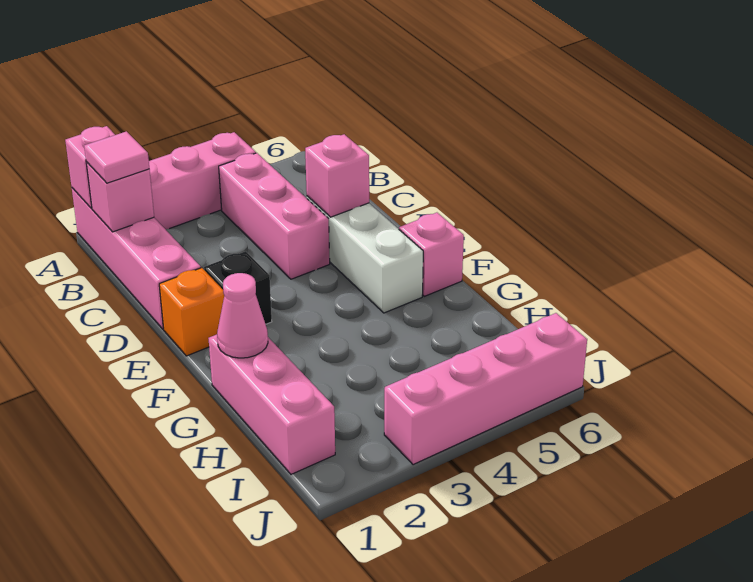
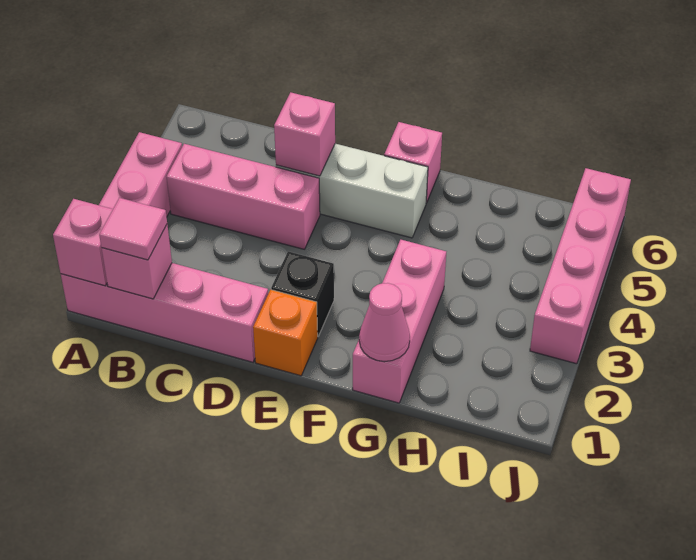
pink brick G1:I1 level 1 -> pink brick G1:G3 level 1

